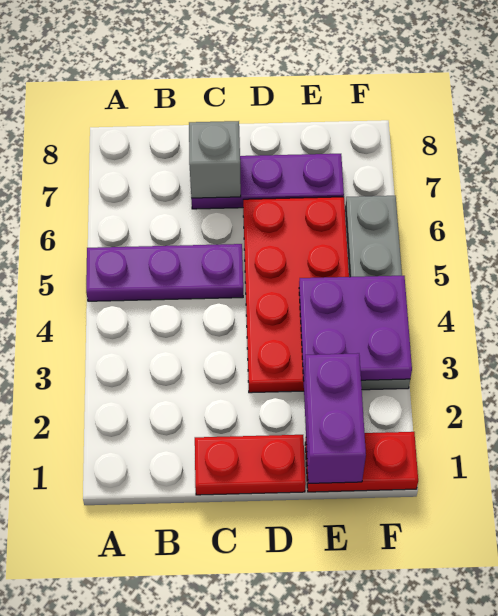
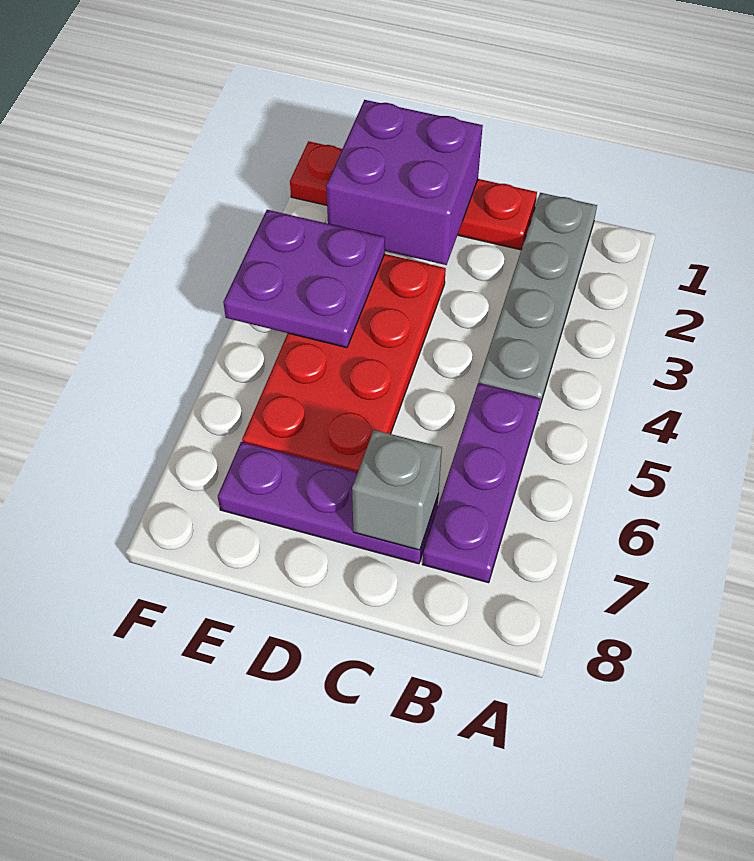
purple plate A5:C5 level 1 -> purple plate B5:B7 level 1
purple brick E1:E2 level 2 -> purple brick D1:E2 level 2
grey plate F3:F6 level 1 -> grey plate B1:B4 level 1

